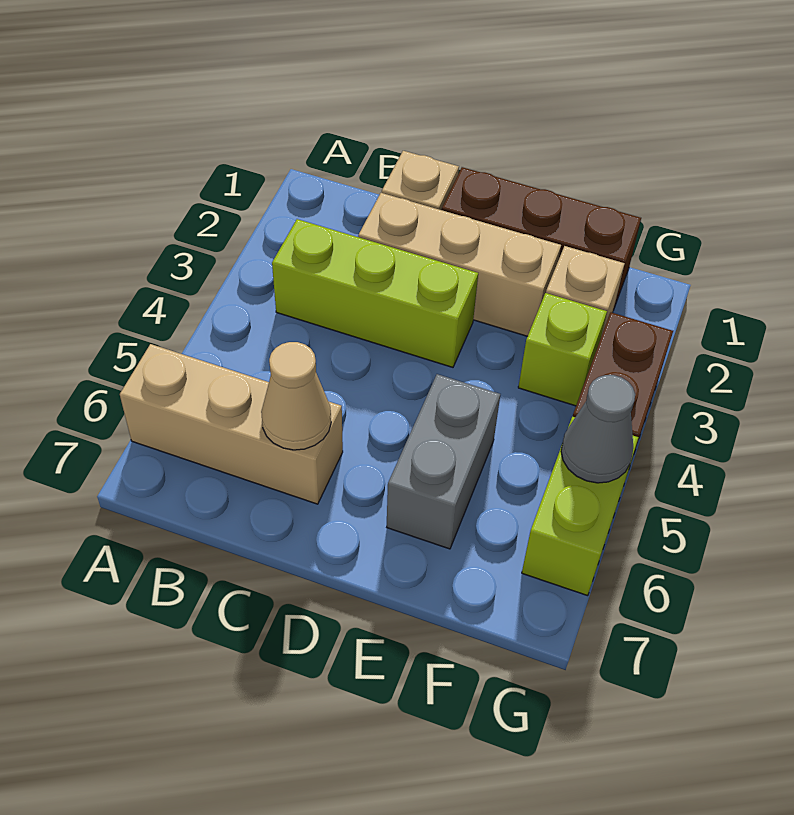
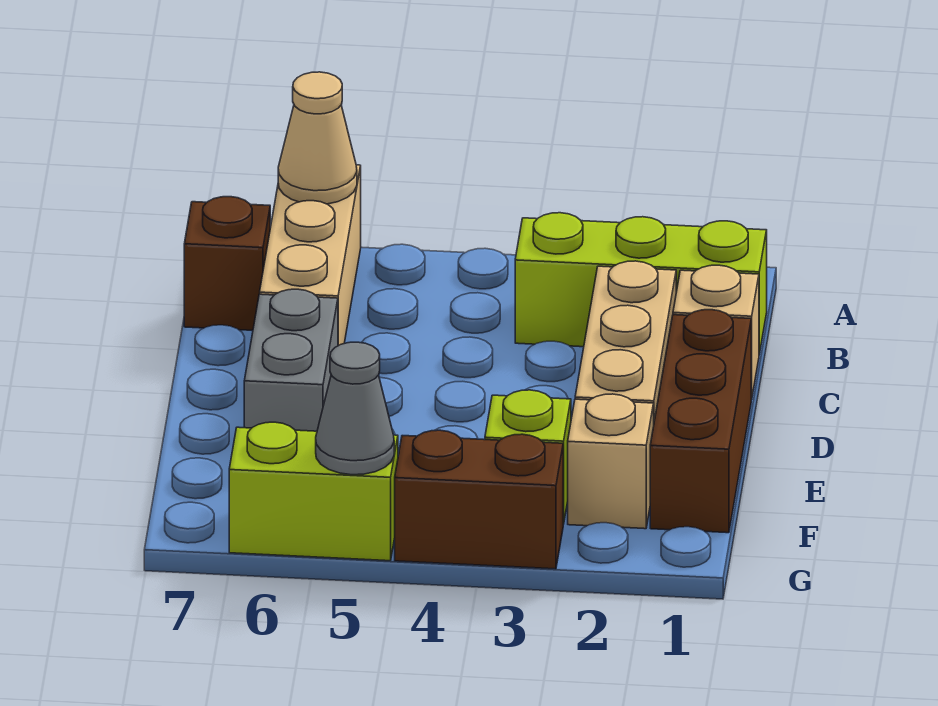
lime brick B3:D3 level 1 -> lime brick B1:B3 level 1
none -> brown brick B7 level 1
tan cone C6 level 2 -> tan cone A6 level 2
grey brick E5:E6 level 1 -> grey brick D6:E6 level 1

